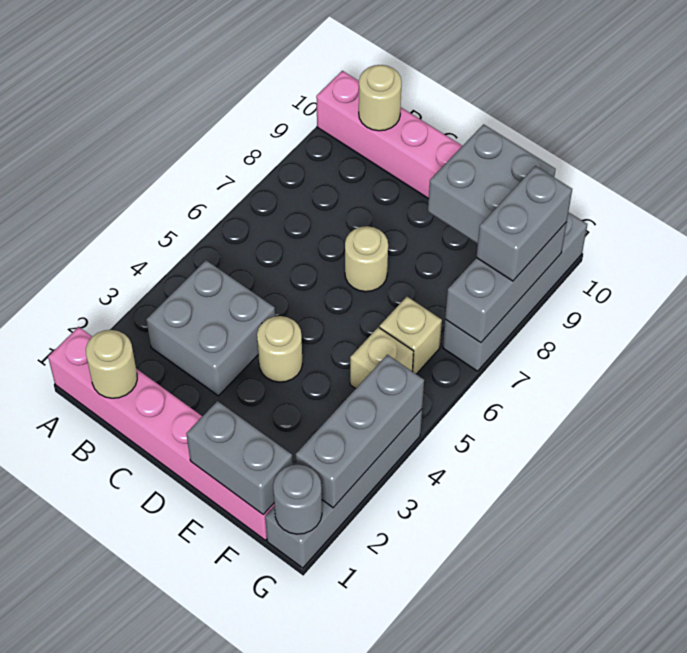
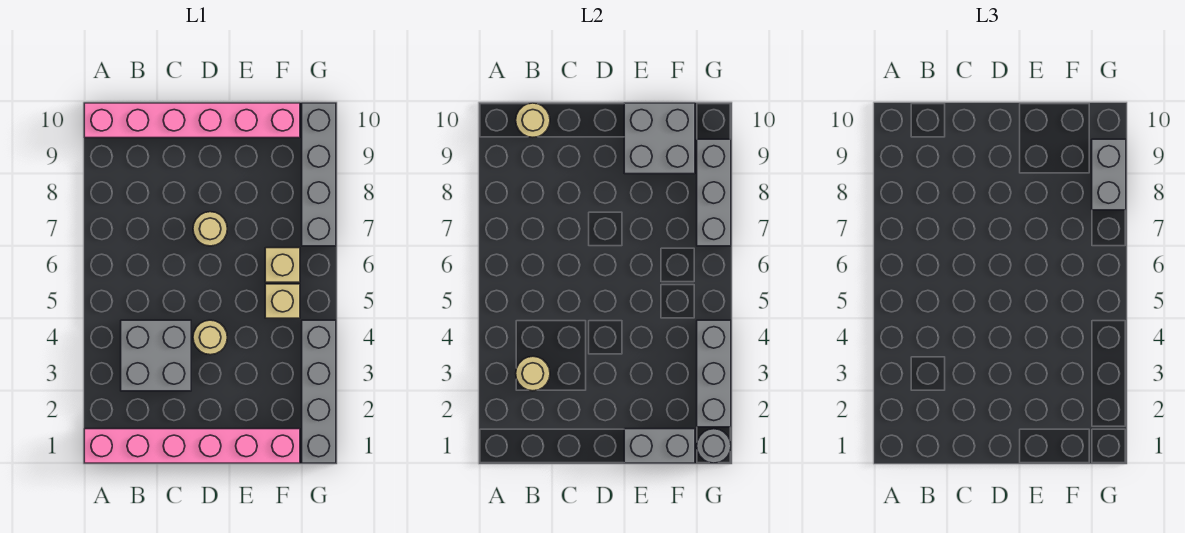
tan round brick B1 level 2 -> tan round brick B3 level 2

